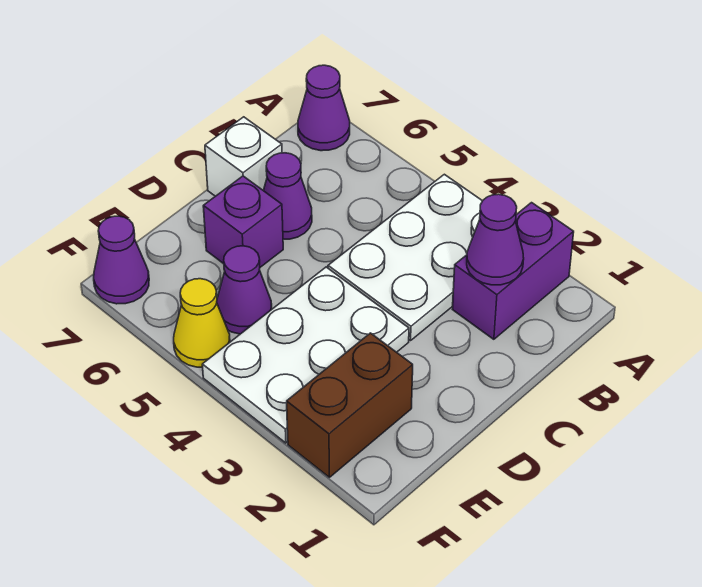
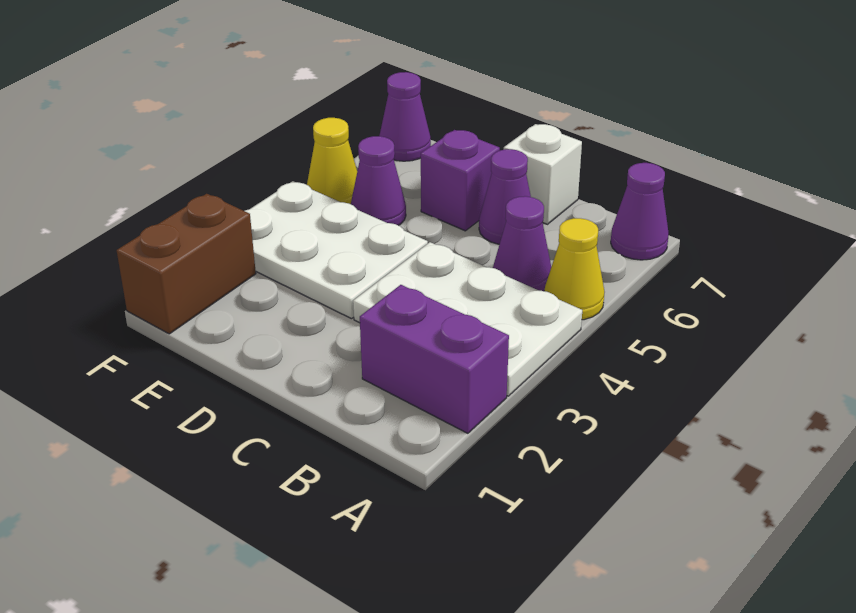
none -> yellow cone A5 level 1
purple cone B2 level 2 -> purple cone B5 level 1
brown brick E2:F2 level 1 -> brown brick F1:F2 level 1

